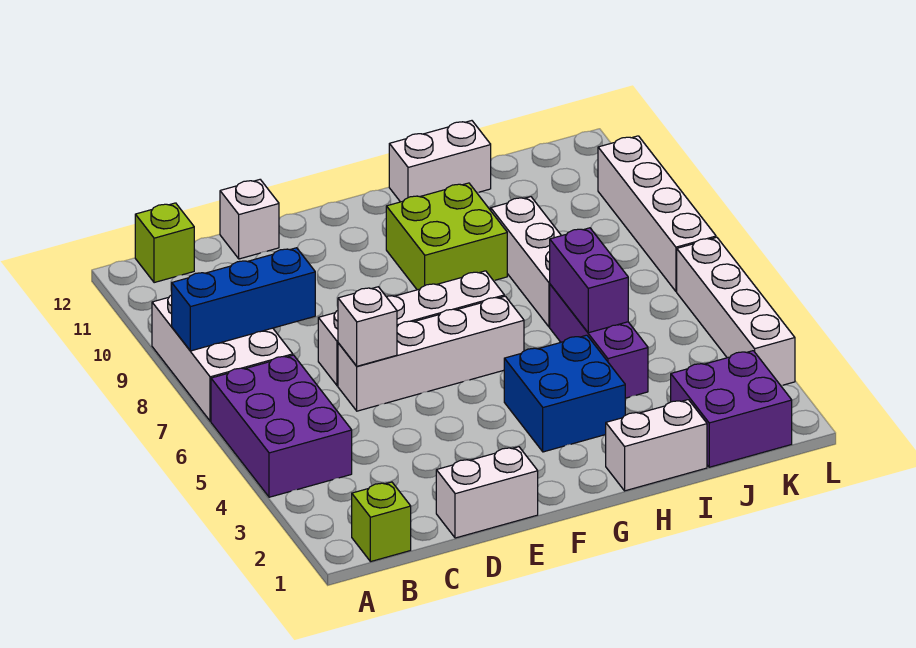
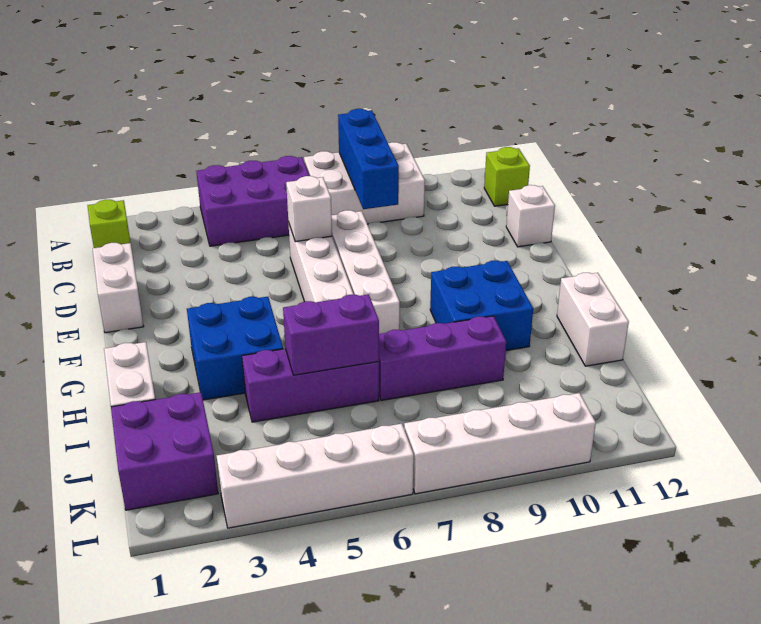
lime brick G9:H10 level 1 -> blue brick G9:H10 level 1
white brick I7:I9 level 1 -> purple brick I7:I9 level 1

